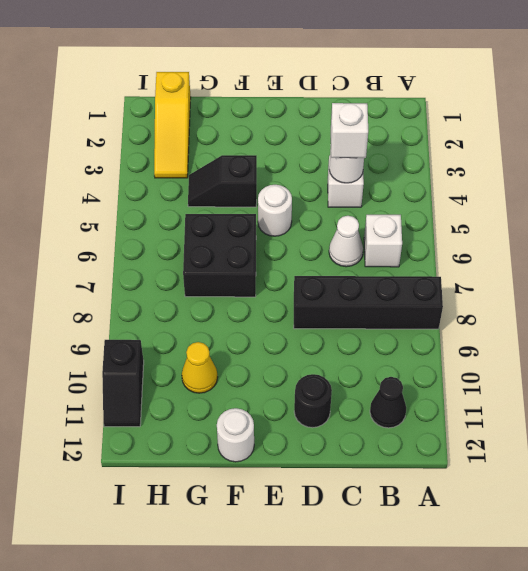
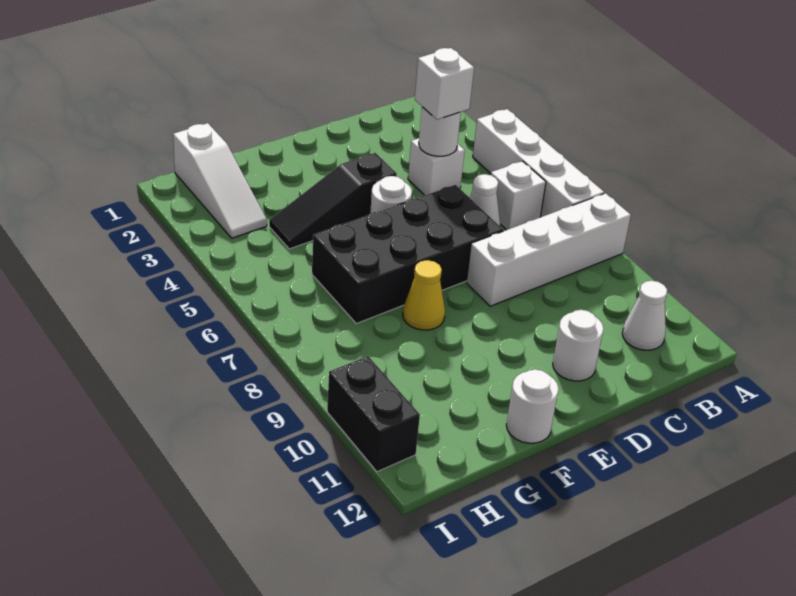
none -> white brick A4:A7 level 1
black brick A8:D8 level 1 -> white brick A8:D8 level 1
black cone B11 level 1 -> white cone B11 level 1
black round brick D11 level 1 -> white round brick D11 level 1
black slope F4:G4 level 1 top F -> black slope E4:G4 level 1 top E
black brick F6:G7 level 1 -> black brick D6:G7 level 1
yellow cone G10 level 1 -> yellow cone F8 level 1
yellow slope H1:H3 level 1 top 1 -> white slope H1:H3 level 1 top 1
black slope I10:I11 level 1 top 10 -> black brick I10:I11 level 1

